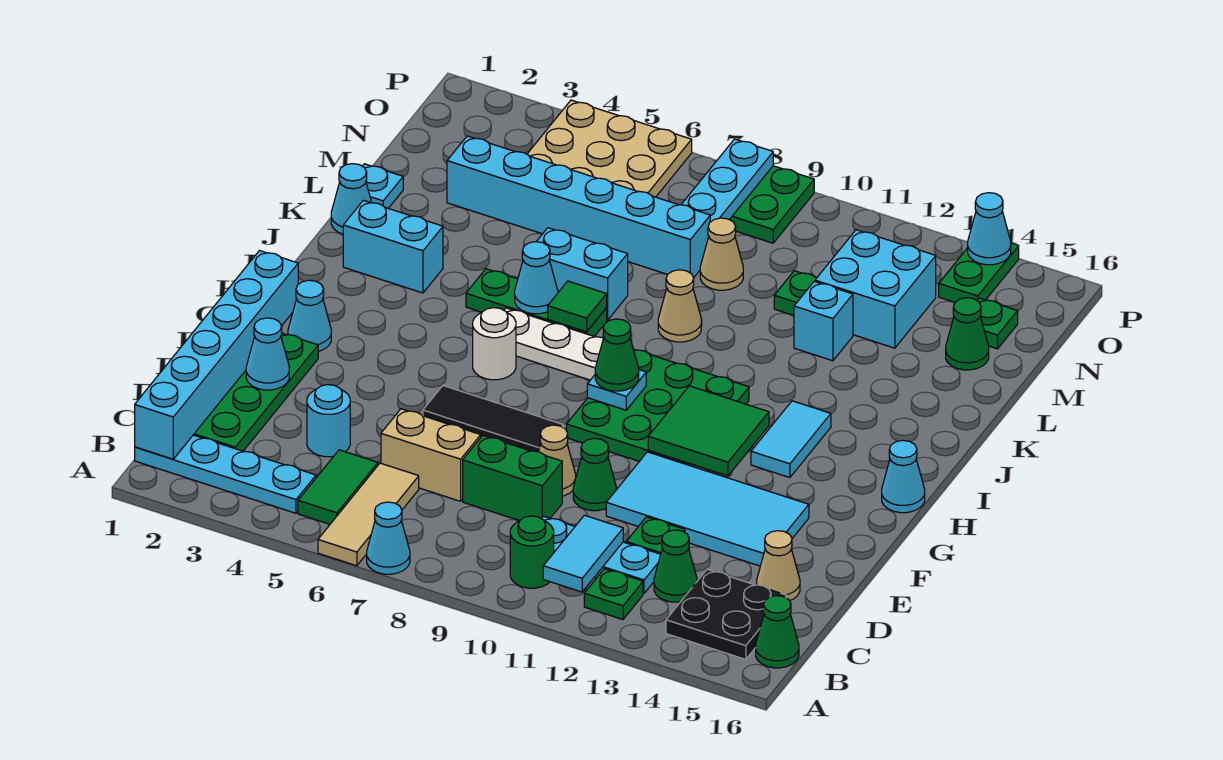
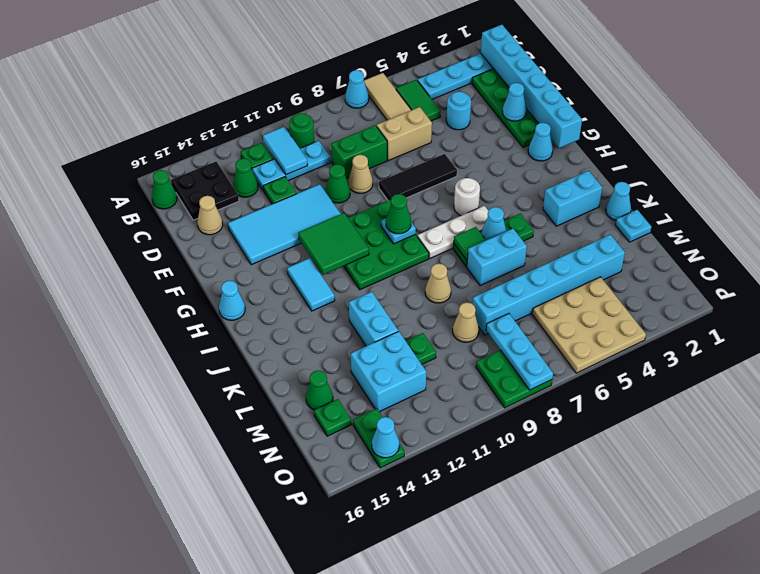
cyan brick L12 level 1 -> cyan brick K12:L12 level 1

